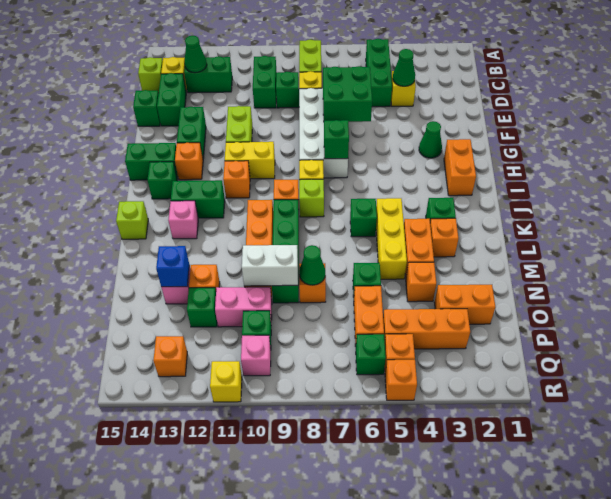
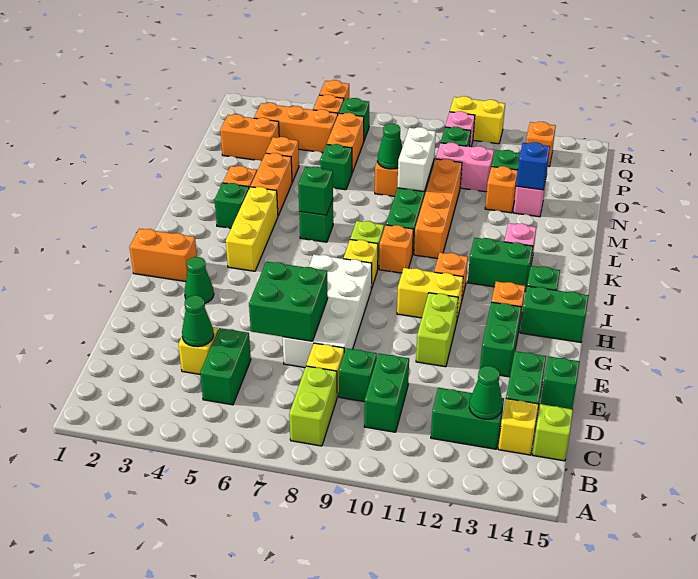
green brick B5:D5 level 1 -> green brick C5:D5 level 1
orange brick H2:I2 level 1 -> orange brick H1:H2 level 1
green brick H7 level 2 -> green brick K6 level 2
yellow brick K5:M5 level 1 -> yellow brick I4:K4 level 1
lime brick K15 level 1 -> none
white brick N9:N10 level 2 -> white brick M9:N9 level 2
yellow brick R11 level 1 -> yellow brick R10:R11 level 1

